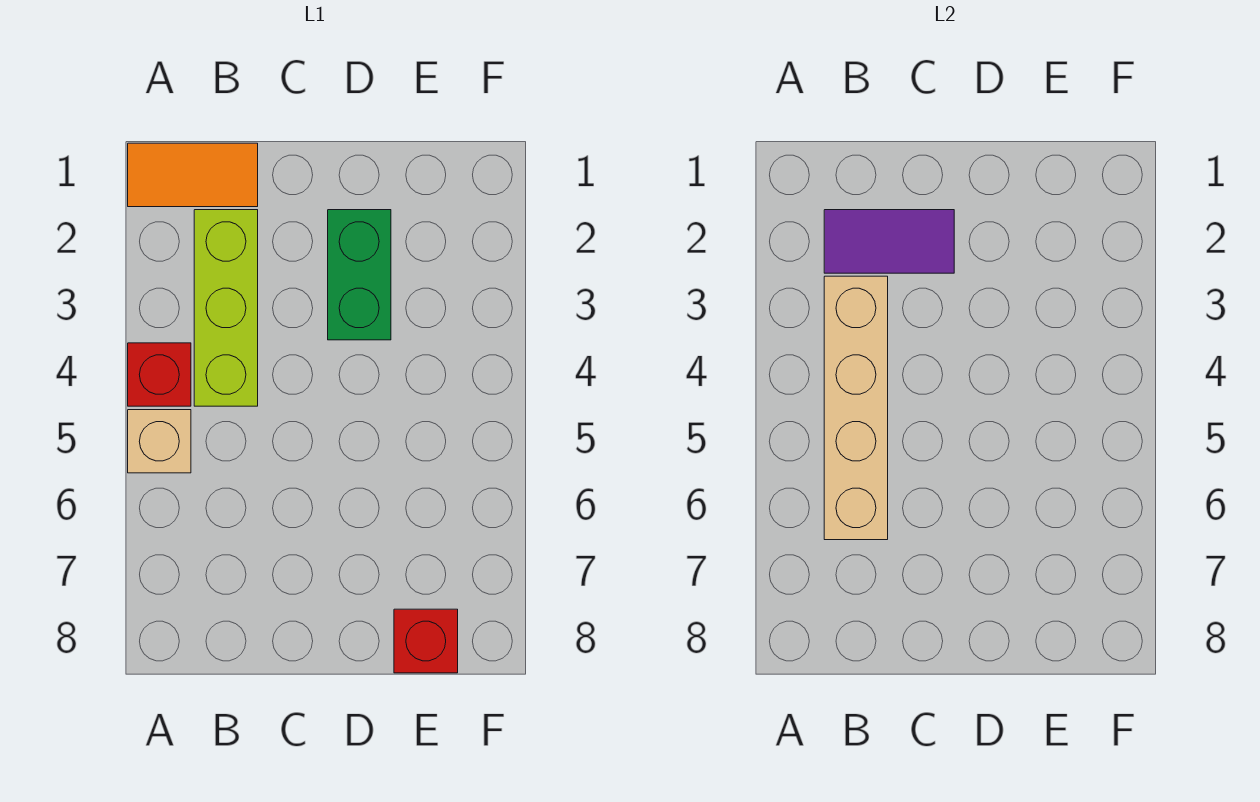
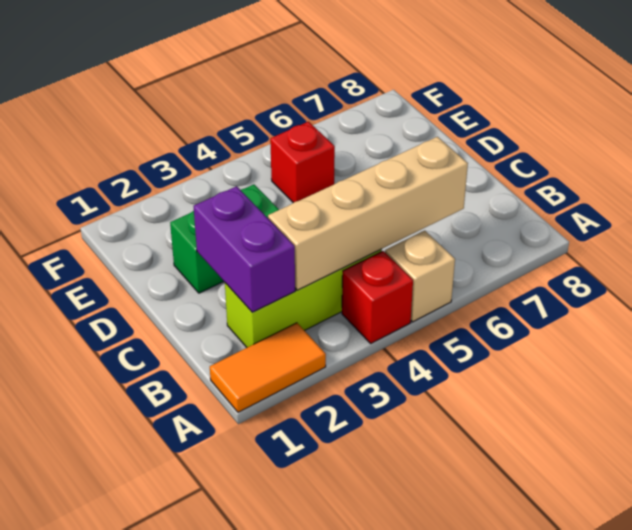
orange tile A1:B1 level 1 -> orange tile A1:A2 level 1
purple tile B2:C2 level 2 -> purple brick B2:C2 level 2
red brick E8 level 1 -> red brick E5 level 1

